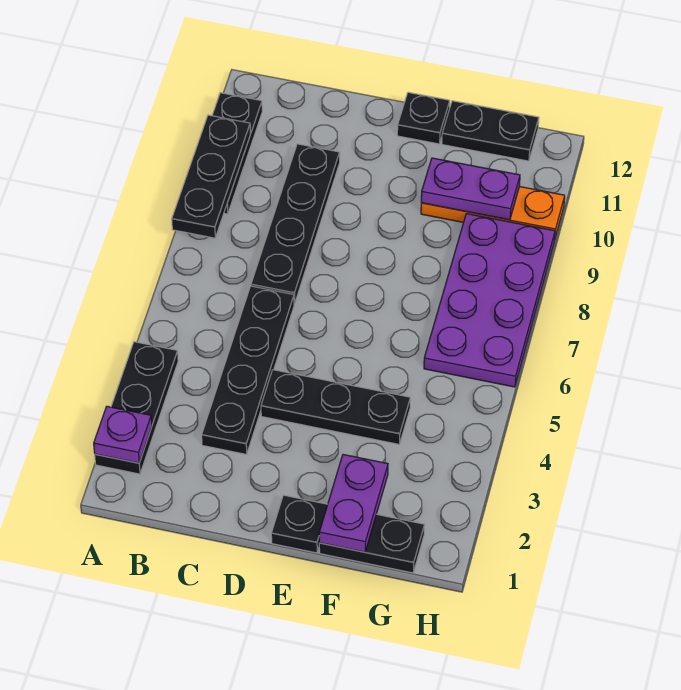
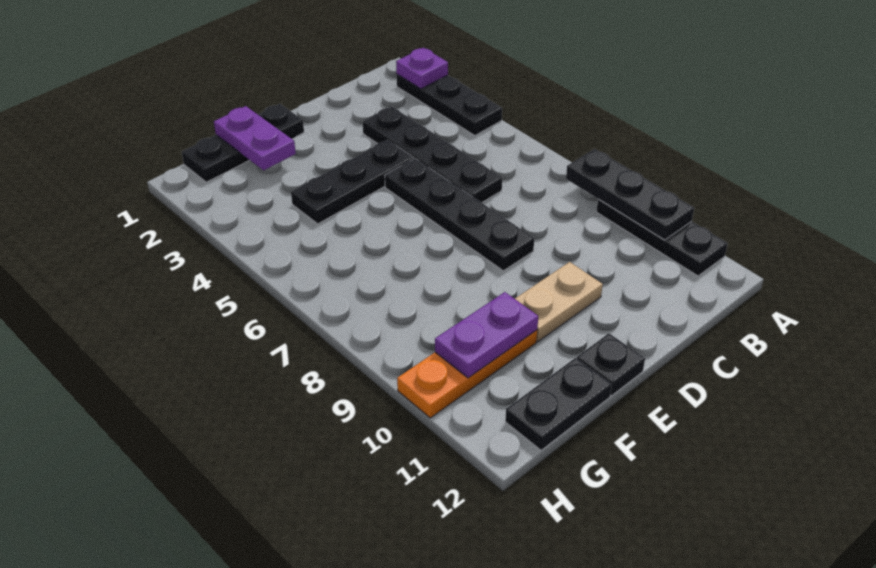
black plate C7:C10 level 1 -> black plate D5:D8 level 1
none -> tan plate D10:E10 level 1
purple plate G6:H9 level 1 -> none

